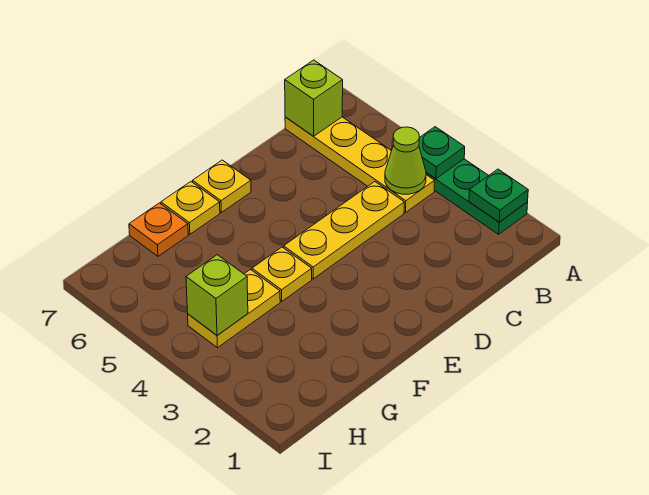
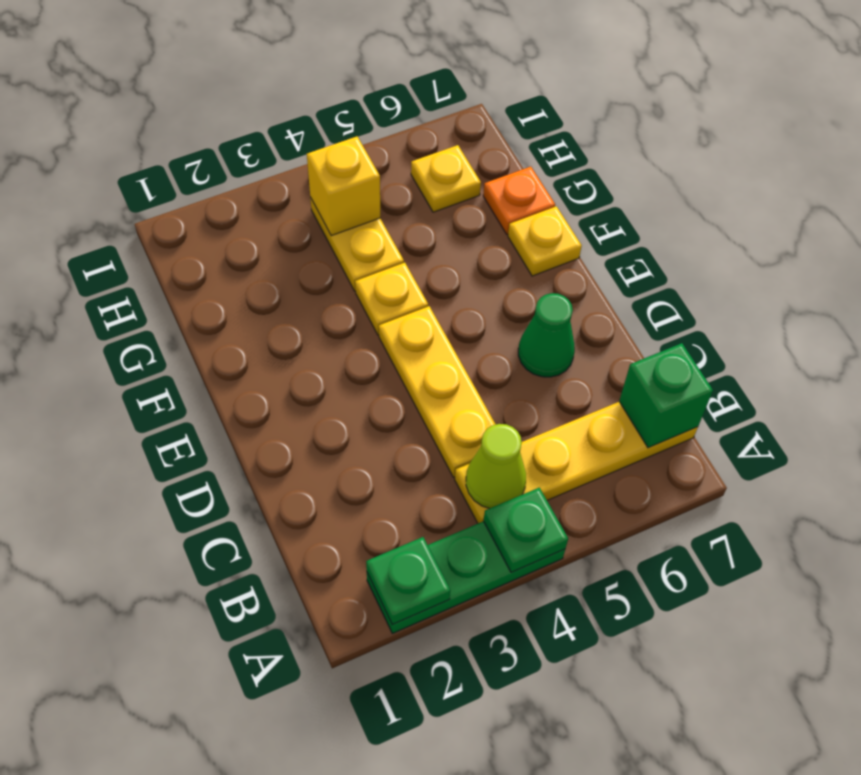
lime brick B7 level 2 -> green brick B7 level 2
none -> green cone D6 level 1
yellow plate E7 level 1 -> yellow plate H6 level 1
lime brick H4 level 2 -> yellow brick H4 level 2

